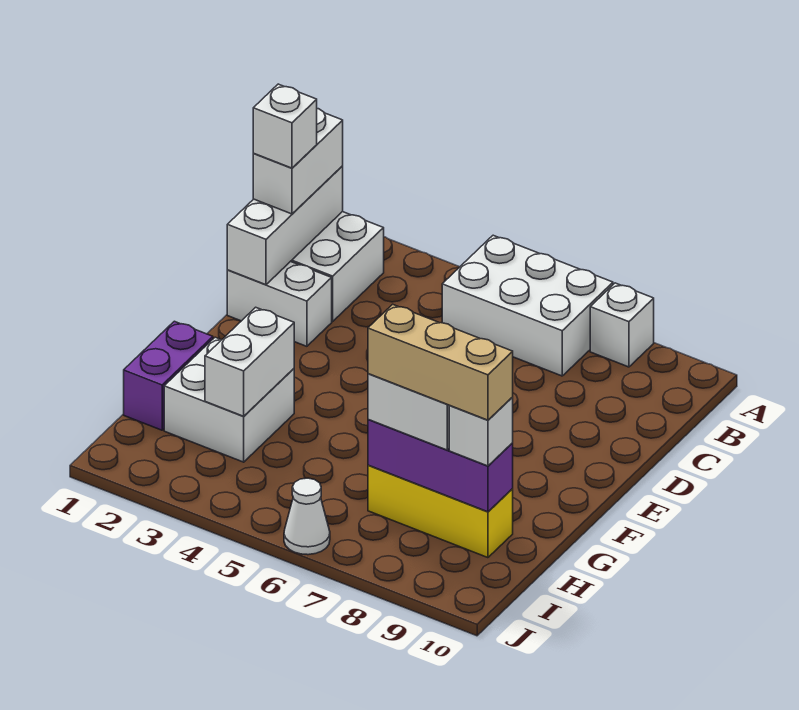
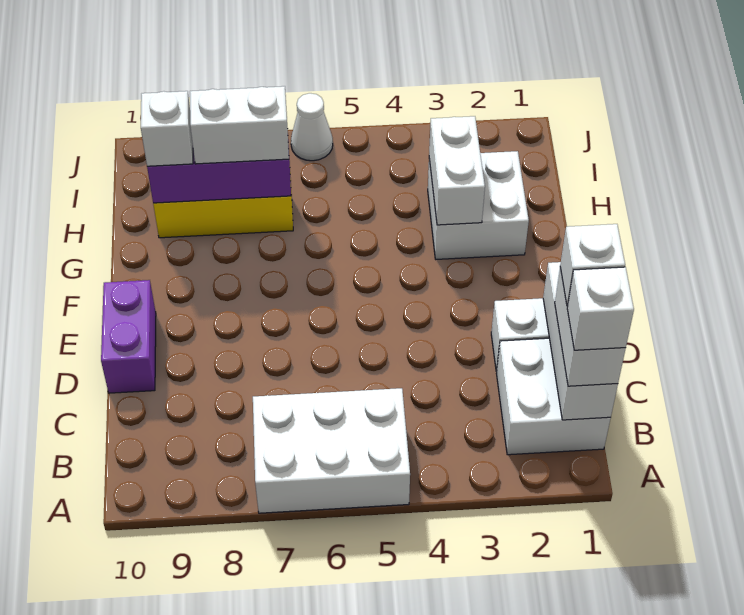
white brick A8 level 1 -> white brick B1 level 4
purple brick G1:H1 level 1 -> purple brick D10:E10 level 1
tan brick H7:H9 level 4 -> none

